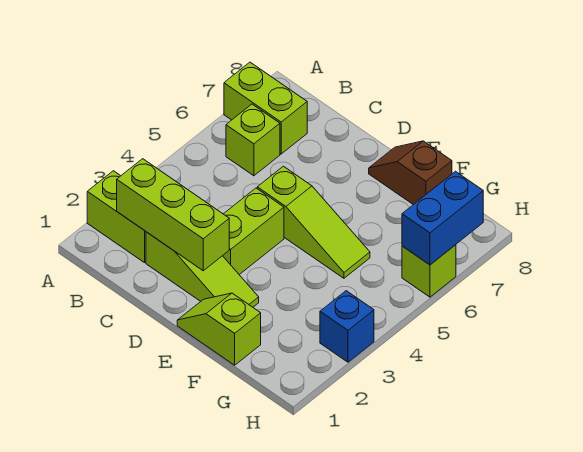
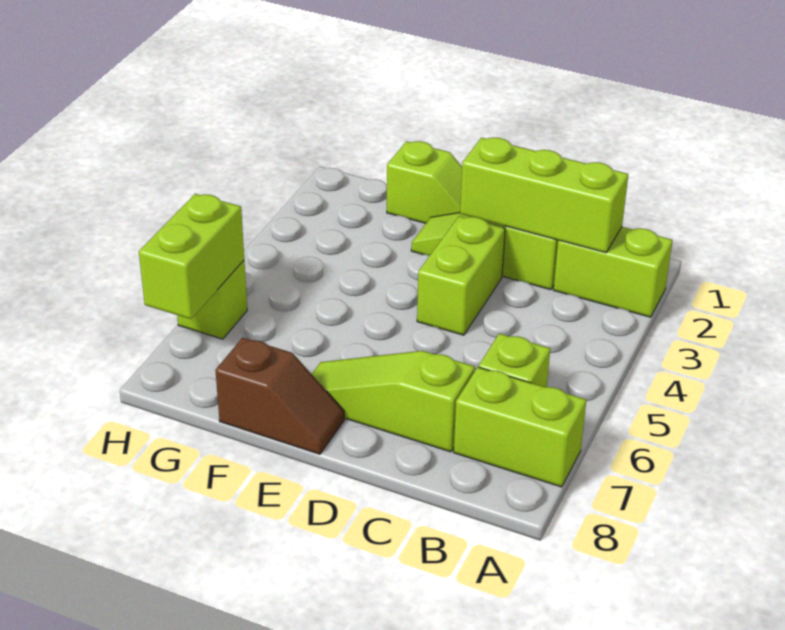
lime slope D5:F5 level 1 top D -> lime slope C7:E7 level 1 top C
blue brick H3 level 1 -> none
blue brick H6:H7 level 2 -> lime brick H6:H7 level 2

